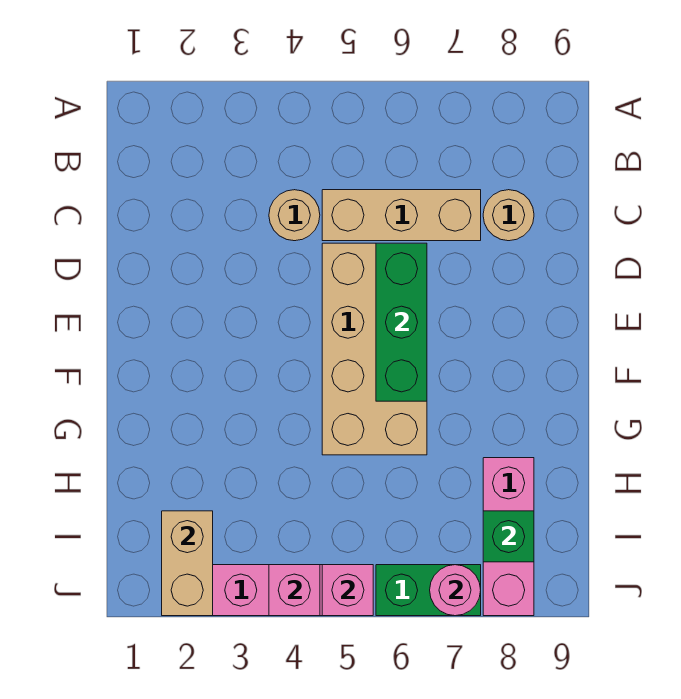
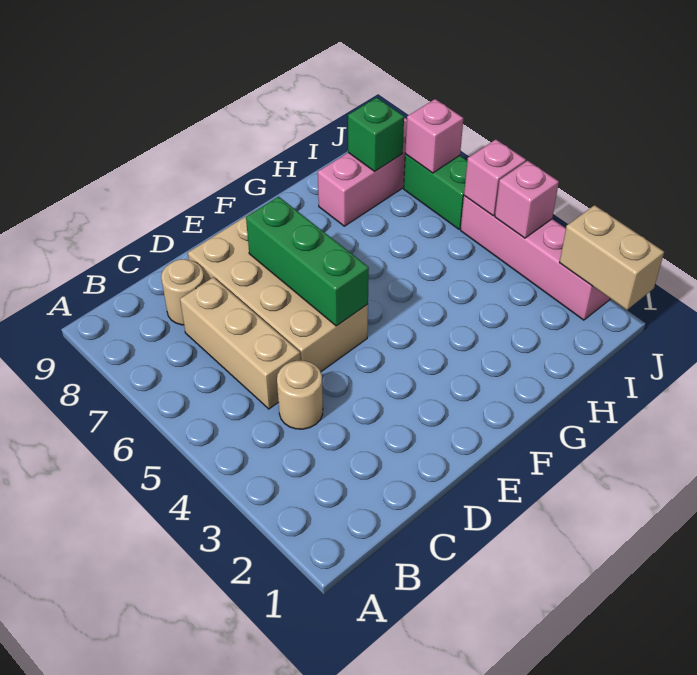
tan brick D5:G6 level 1 -> tan brick D5:E8 level 1
green brick D6:F6 level 2 -> green brick E5:E7 level 2
tan brick I2:J2 level 2 -> tan brick J1:J2 level 2
pink round brick J7 level 2 -> pink brick J7 level 2

